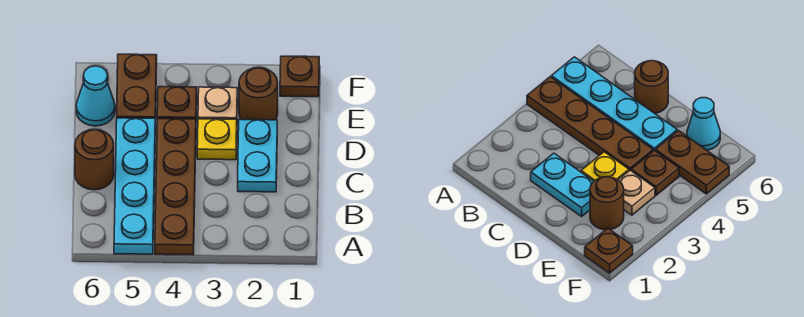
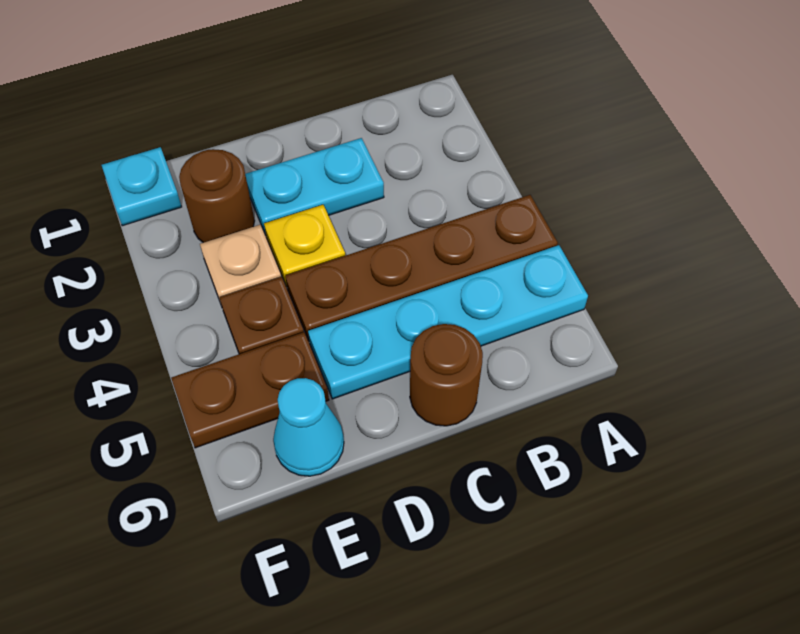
brown plate F1 level 1 -> cyan plate F1 level 1

